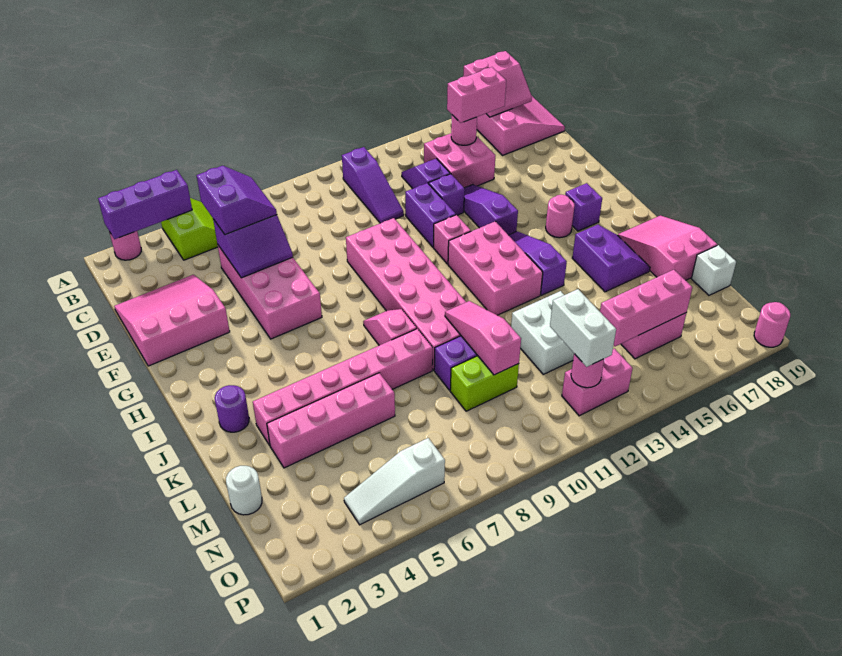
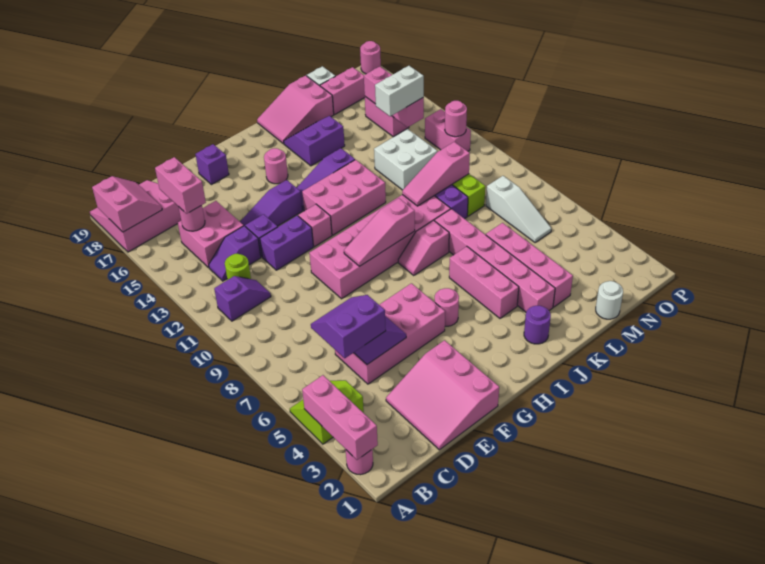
purple brick A2:A4 level 2 -> pink brick A2:A4 level 2
purple slope B11:D11 level 1 top B -> purple slope B11:C11 level 1 top B
none -> lime round brick C12 level 1
none -> pink slope G9:I9 level 2 top I
none -> pink round brick H5 level 1
purple brick H17 level 1 -> purple brick F18 level 1
none -> pink brick J4:J6 level 1
none -> pink brick M18:N18 level 1
white brick N12:O12 level 3 -> white brick M14:N14 level 3
white slope O4:O6 level 1 top 6 -> white slope N6:N8 level 1 top 8

